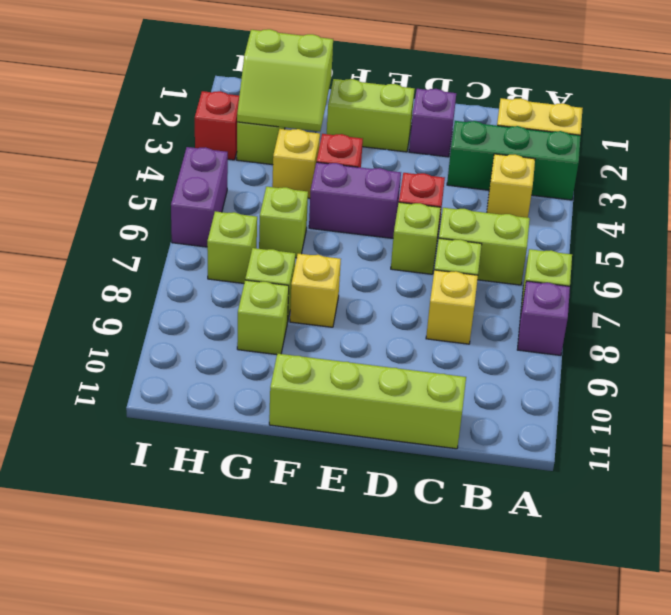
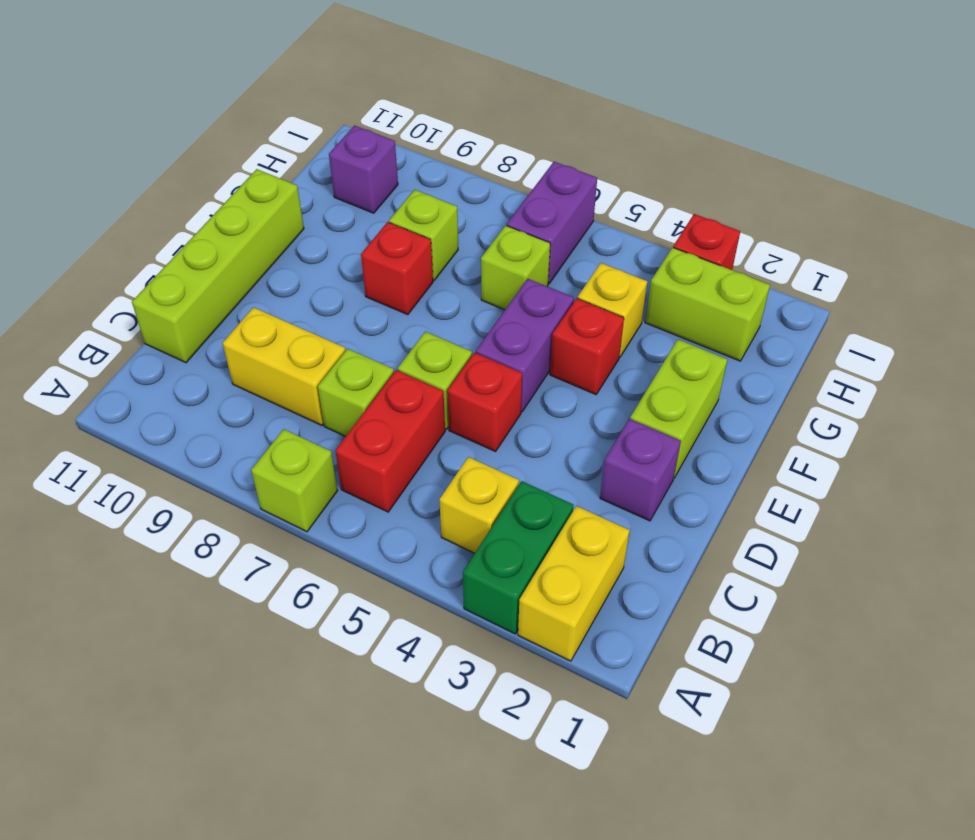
green brick A3:C3 level 1 -> green brick A3:B3 level 1
purple brick A8 level 1 -> purple brick H10 level 1
lime brick B6:C6 level 1 -> red brick B6:C6 level 1
yellow brick C8 level 1 -> yellow brick C8:C9 level 1
yellow brick F8 level 1 -> red brick F8 level 1
lime slope G2:H3 level 2 top 2 -> none
lime brick G9 level 1 -> none
lime brick H7 level 1 -> none
purple brick I5:I6 level 1 -> purple brick H6:I6 level 1

